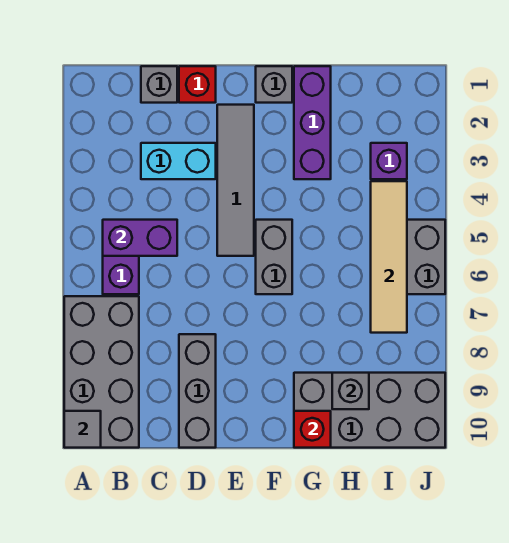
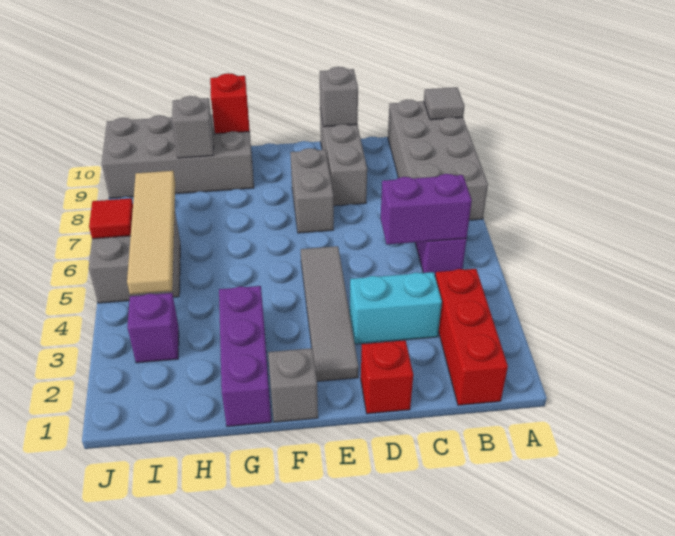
none -> red brick B1:B3 level 1
grey brick C1 level 1 -> grey brick D10 level 2
grey brick F5:F6 level 1 -> grey brick E7:E8 level 1
none -> red tile J6 level 2

